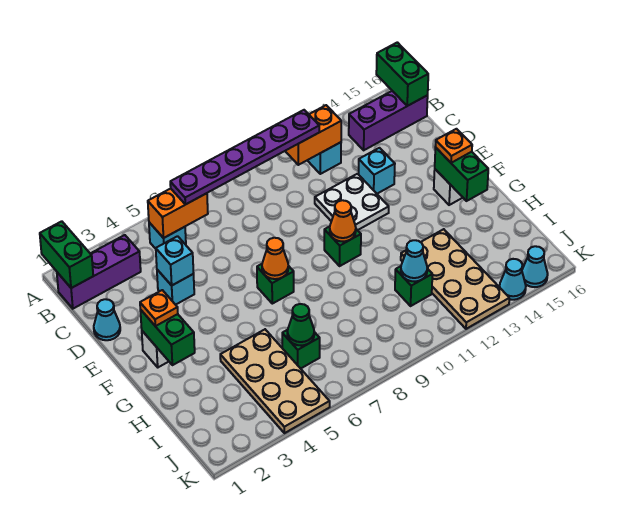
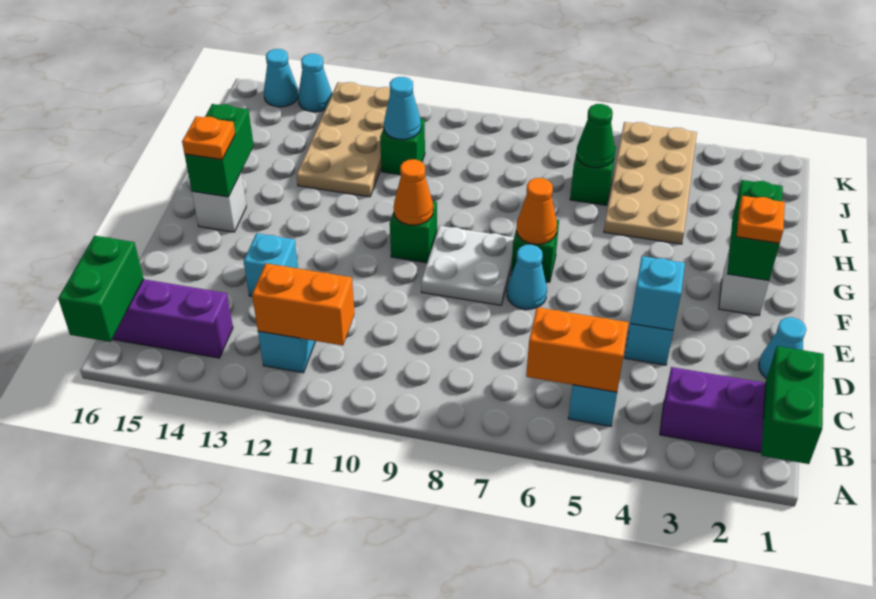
purple plate B6:B11 level 3 -> none
white plate D11:E12 level 1 -> white plate E8:F9 level 1
none -> cyan cone E7 level 1

